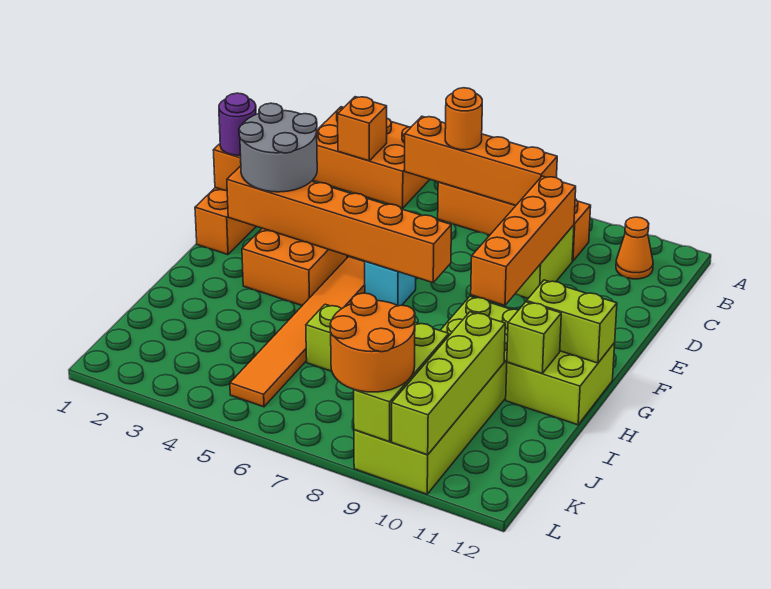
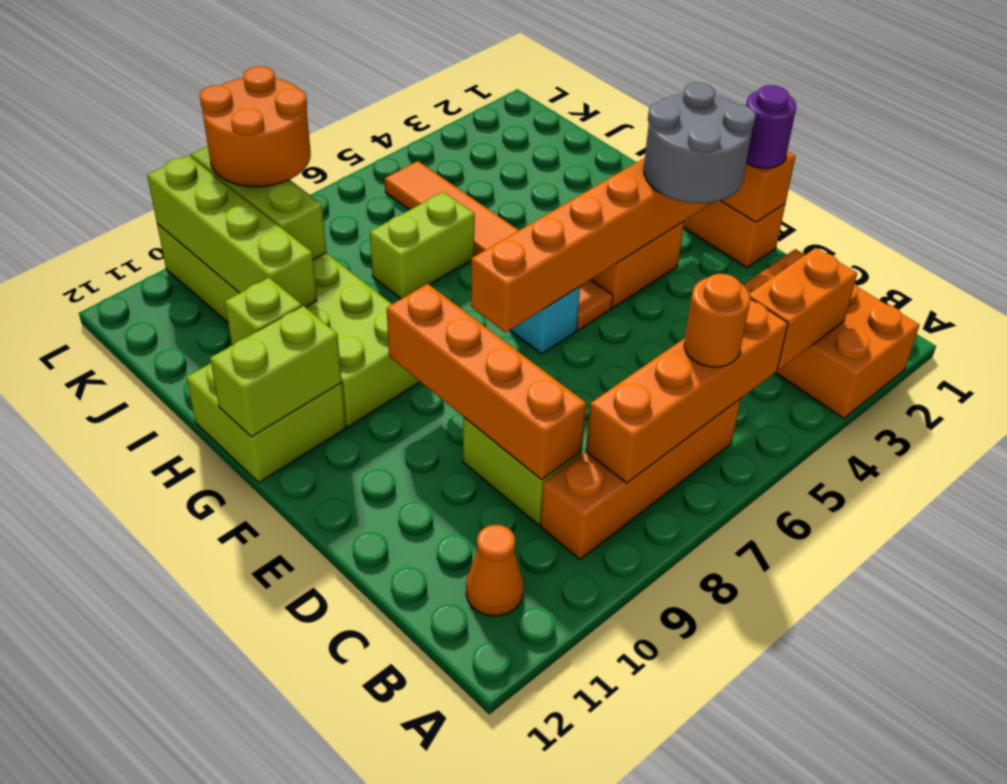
orange brick A2:B4 level 1 -> orange brick A2:C3 level 1
orange brick B3 level 2 -> orange brick B3:B4 level 2

